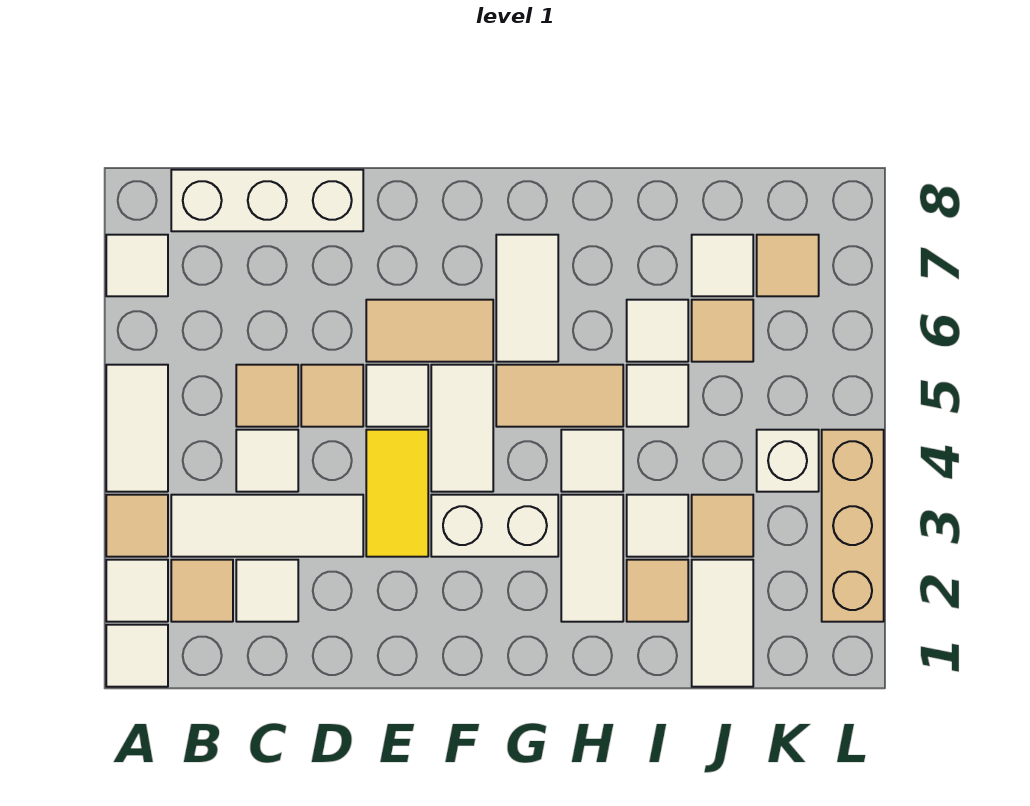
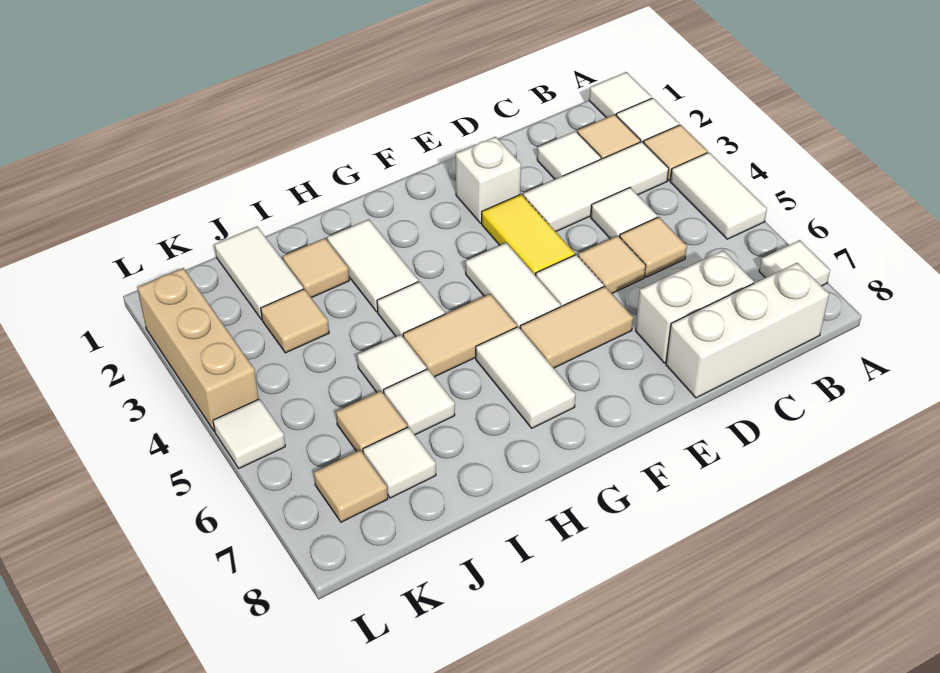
white brick F3:G3 level 1 -> white brick C7:D7 level 1
white tile I3 level 1 -> white tile L5 level 1
white brick K4 level 1 -> white brick E2 level 1

